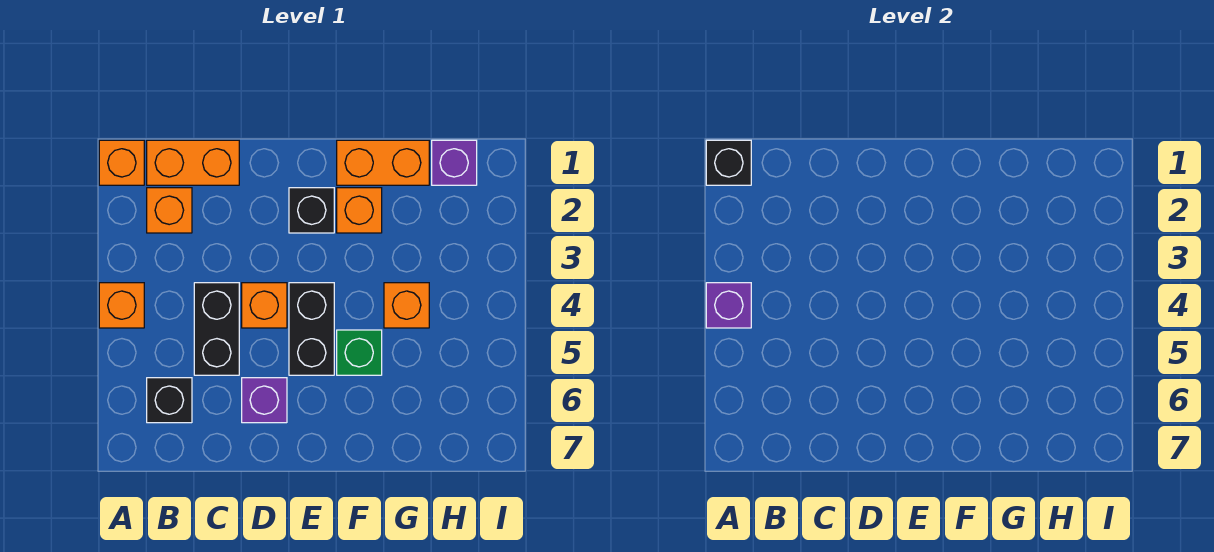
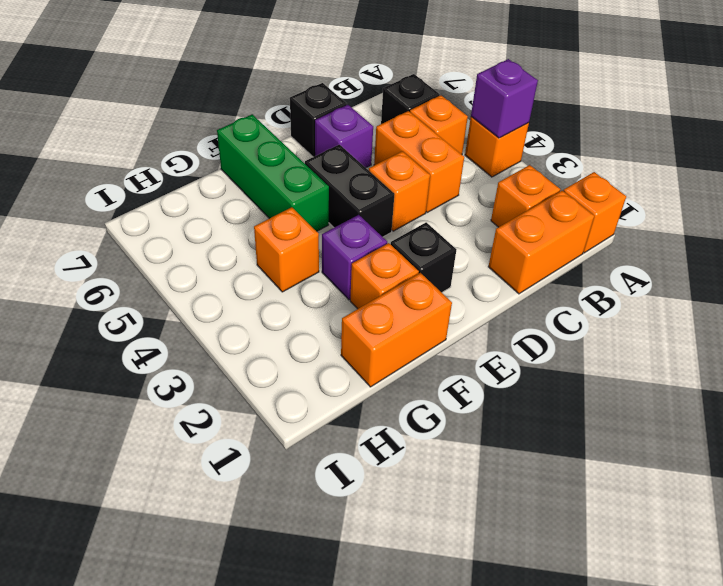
black brick A1 level 2 -> black brick D7 level 1
none -> orange brick B5 level 1
black brick C4:C5 level 1 -> orange brick C4:C5 level 1
green brick F5 level 1 -> green brick F5:F7 level 1
purple brick H1 level 1 -> purple brick F3 level 1

